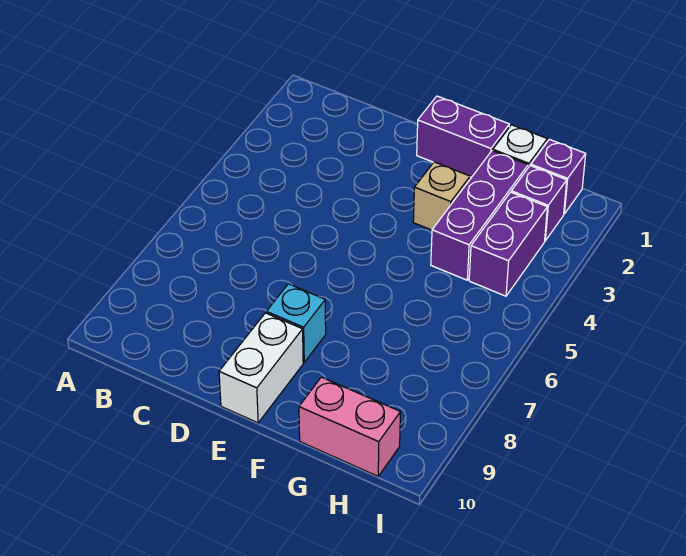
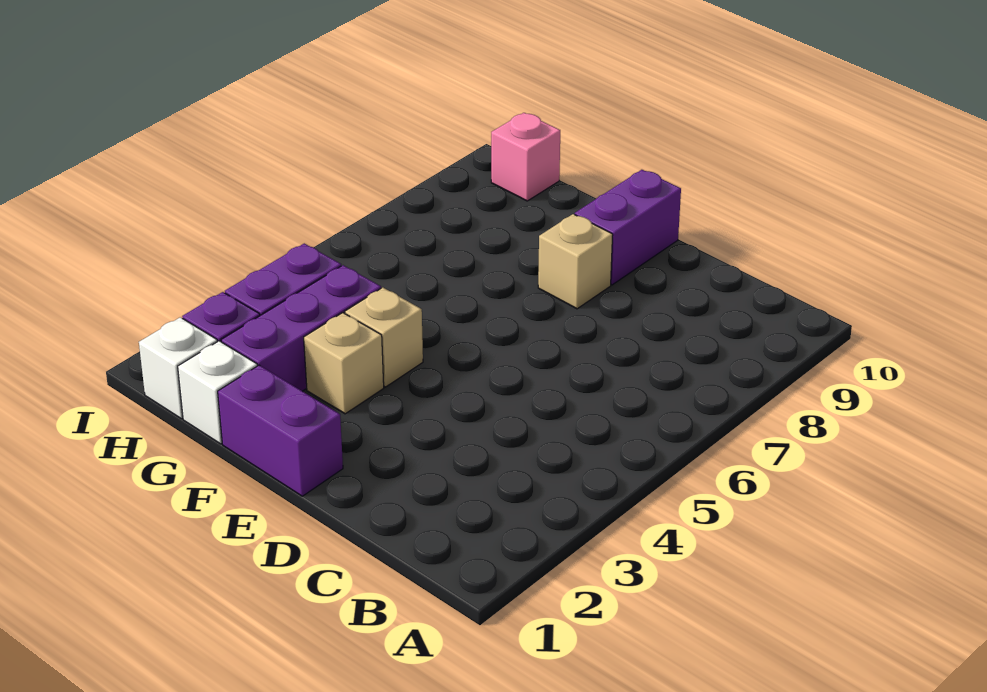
cyan brick E8 level 1 -> tan brick E8 level 1
white brick E9:E10 level 1 -> purple brick E9:E10 level 1
none -> tan brick F4 level 1
pink brick G10:H10 level 1 -> pink brick H10 level 1
purple brick H1 level 1 -> white brick H1 level 1

